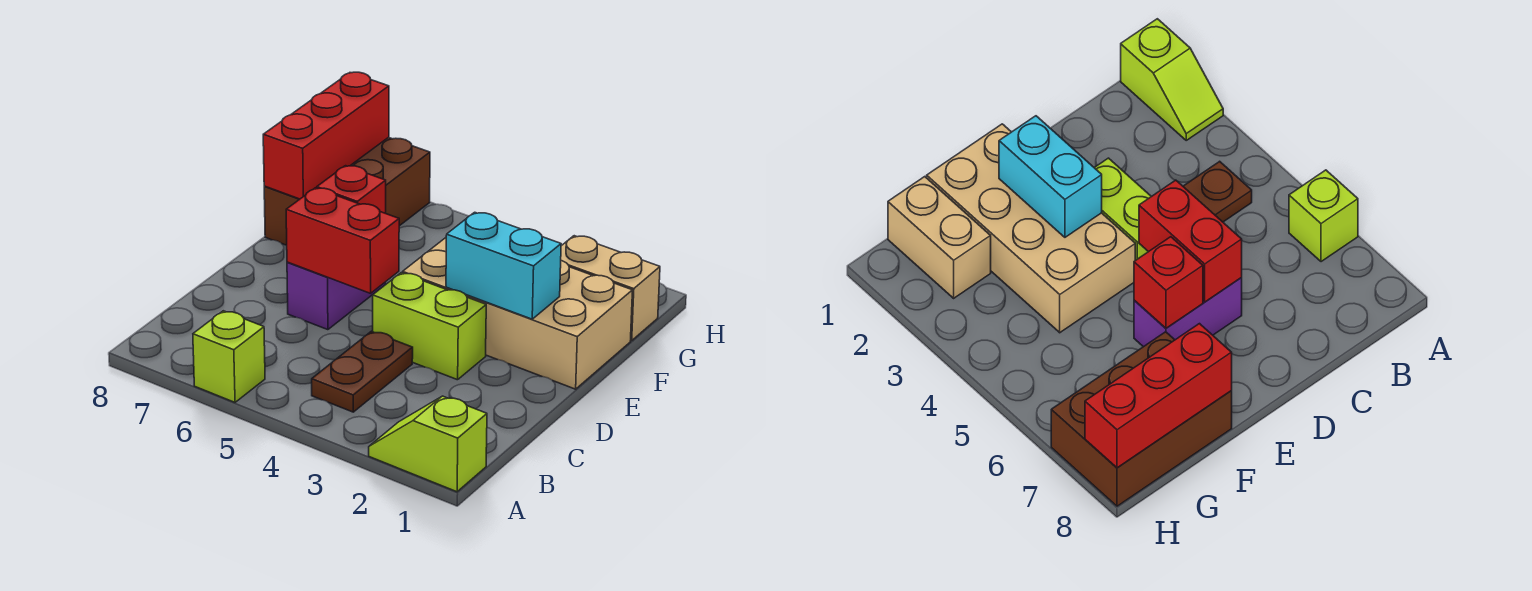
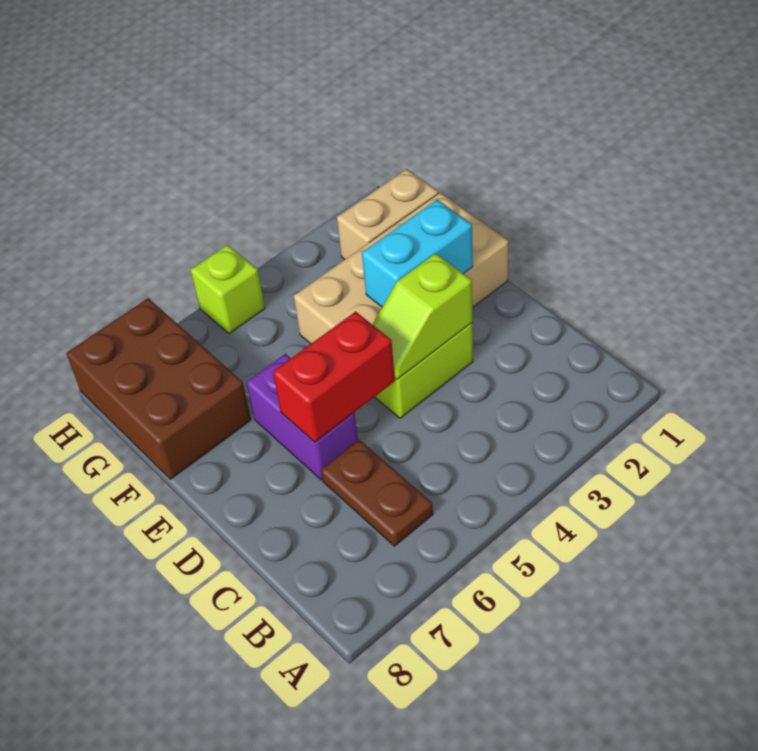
lime slope A1:A2 level 1 top 1 -> lime slope D3:D4 level 2 top 3
lime brick A6 level 1 -> lime brick H5 level 1
brown plate B4:C4 level 1 -> brown plate B6:C6 level 1
red brick E6 level 2 -> none
red brick F8:H8 level 2 -> none

